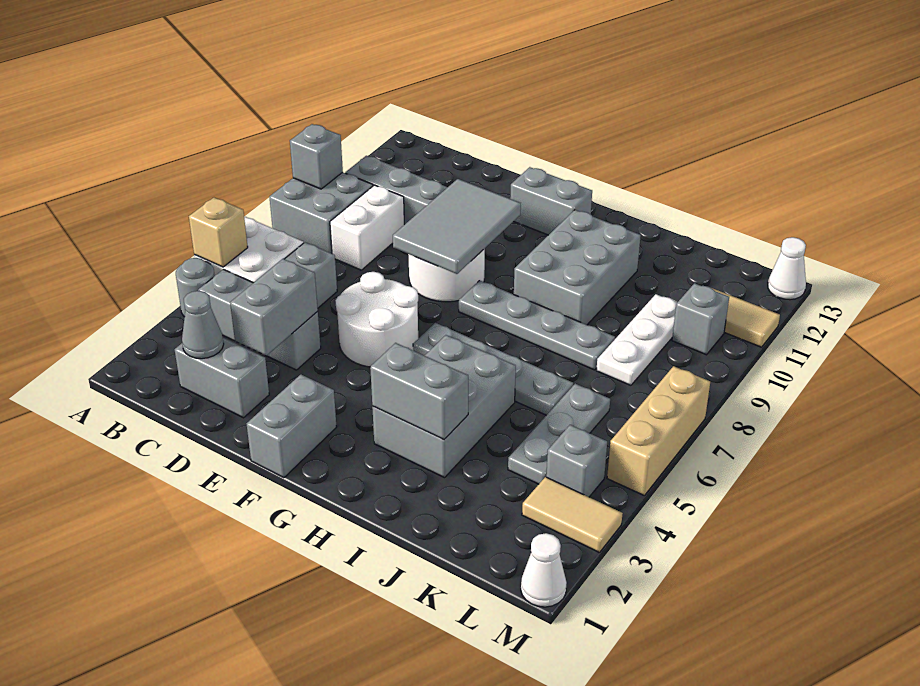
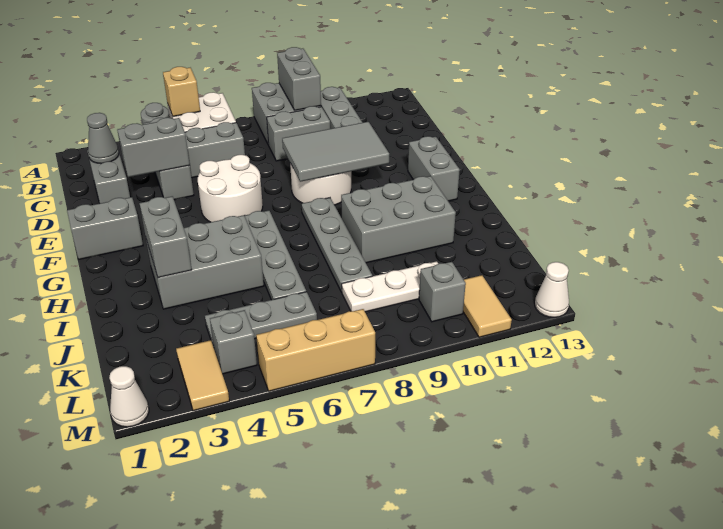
grey brick A9 level 2 -> grey brick A9:B9 level 2
white brick C8:C9 level 1 -> grey brick C8:C9 level 1

